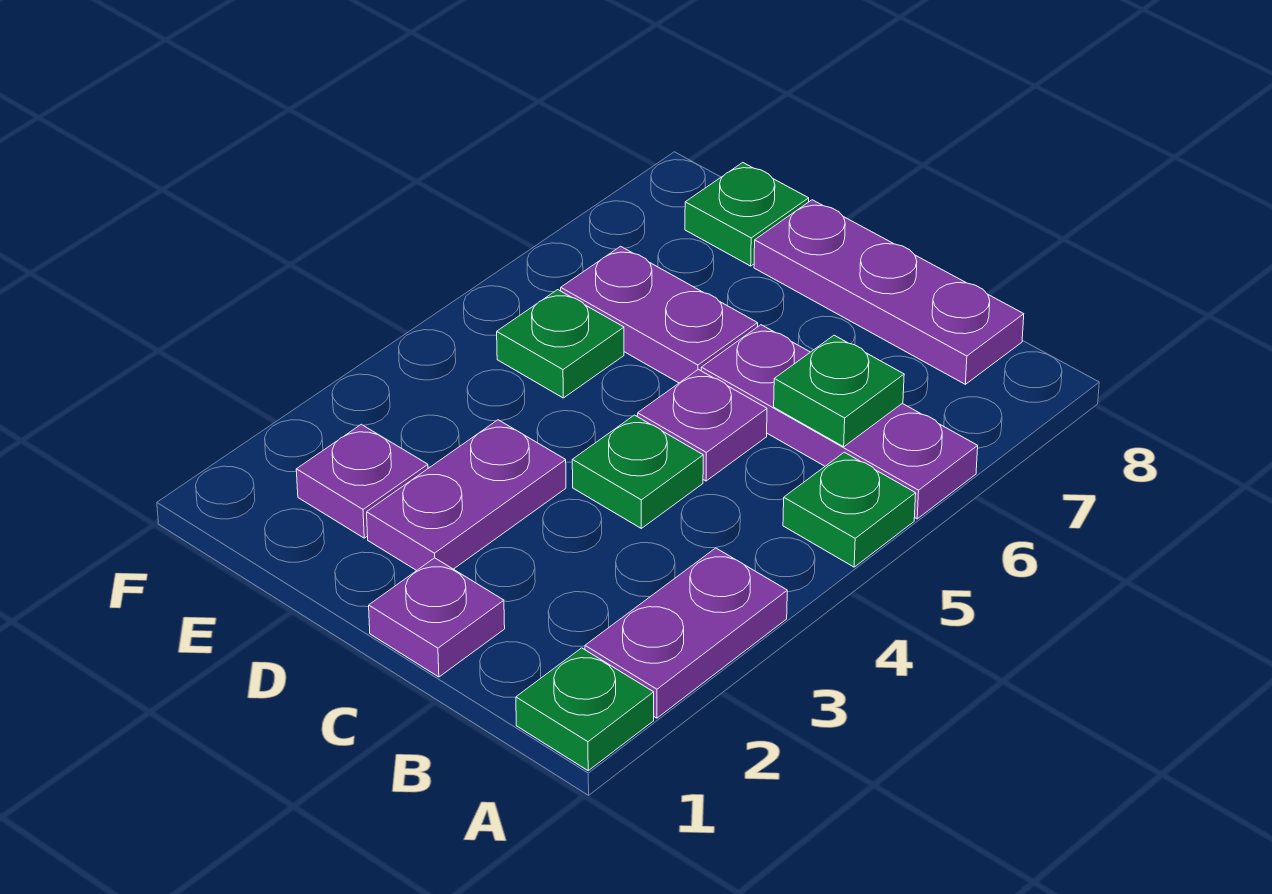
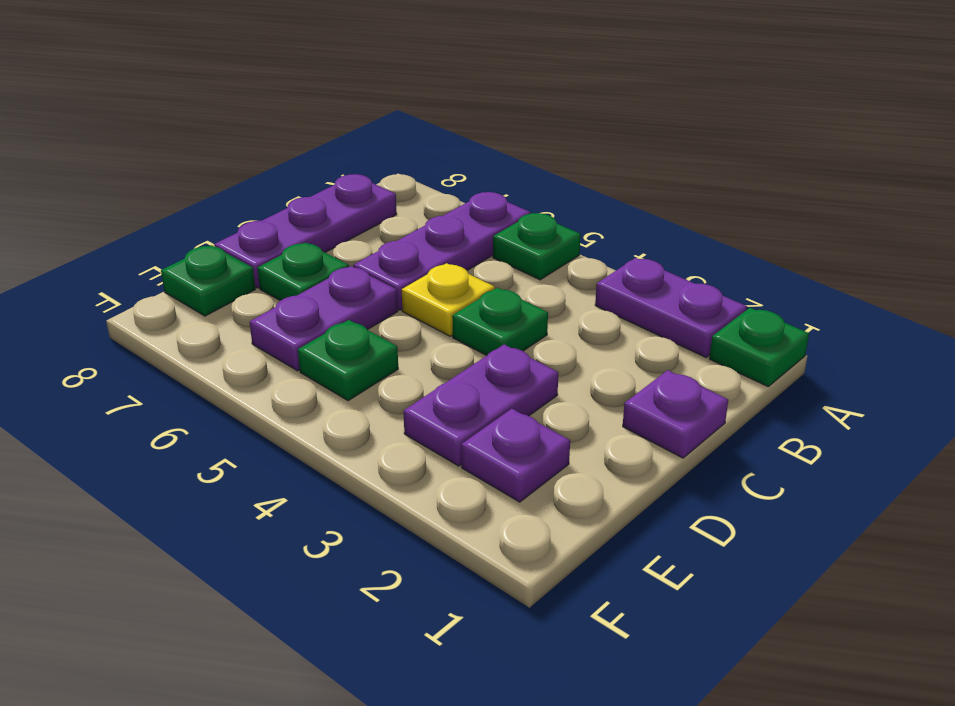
green plate B6 level 2 -> green plate D7 level 1
purple plate C5 level 1 -> yellow plate C5 level 1
purple plate D2:D3 level 1 -> purple plate D3:E3 level 1

